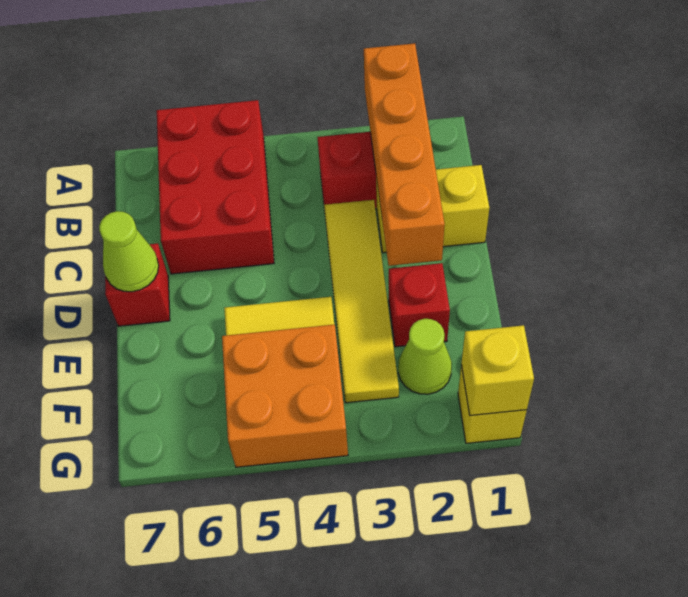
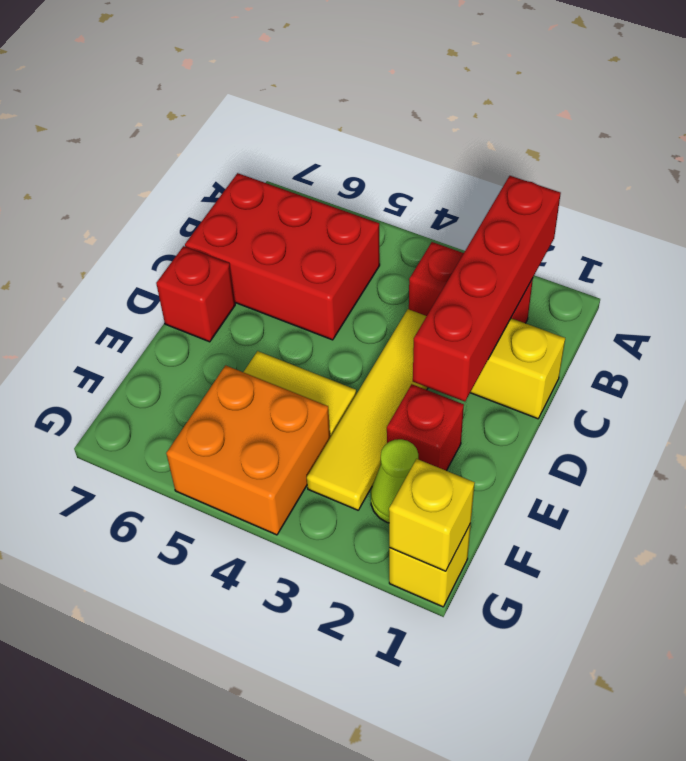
orange brick A2:D2 level 2 -> red brick A2:D2 level 2
red brick A5:C6 level 1 -> red brick B5:C7 level 1
lime cone D7 level 2 -> none

